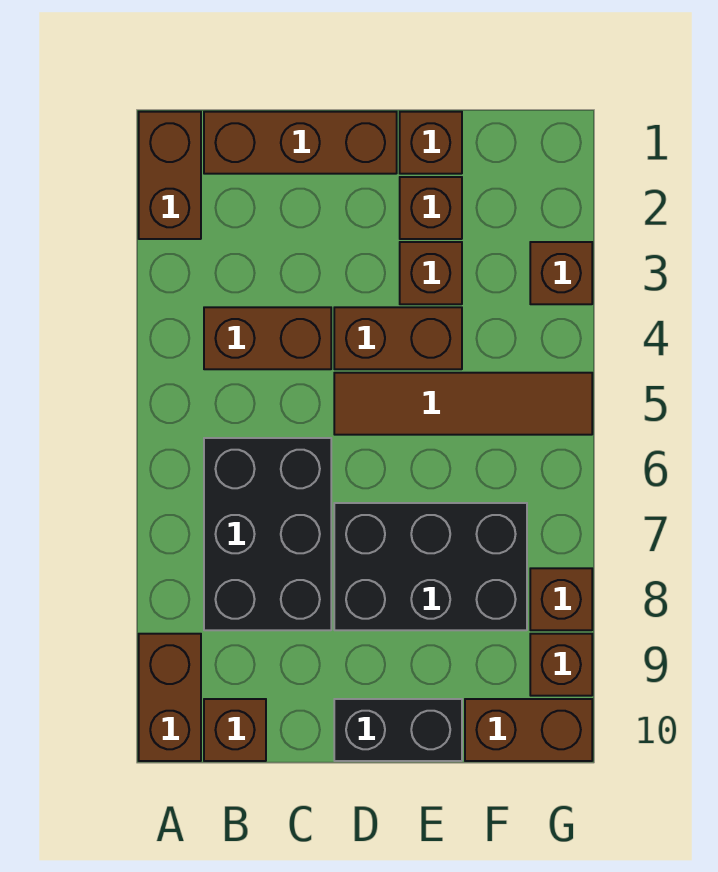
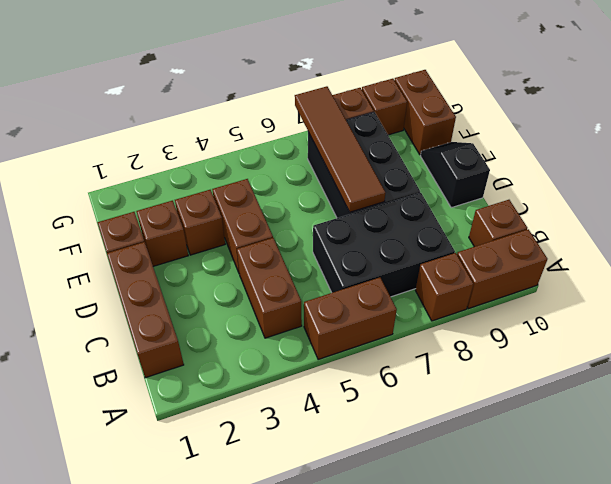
brown brick A1:A2 level 1 -> brown brick A5:A6 level 1
brown tile D5:G5 level 1 -> brown tile D7:G7 level 2
black brick D10:E10 level 1 -> black slope D10:E10 level 1 top D
brown brick G3 level 1 -> brown brick A8 level 1

